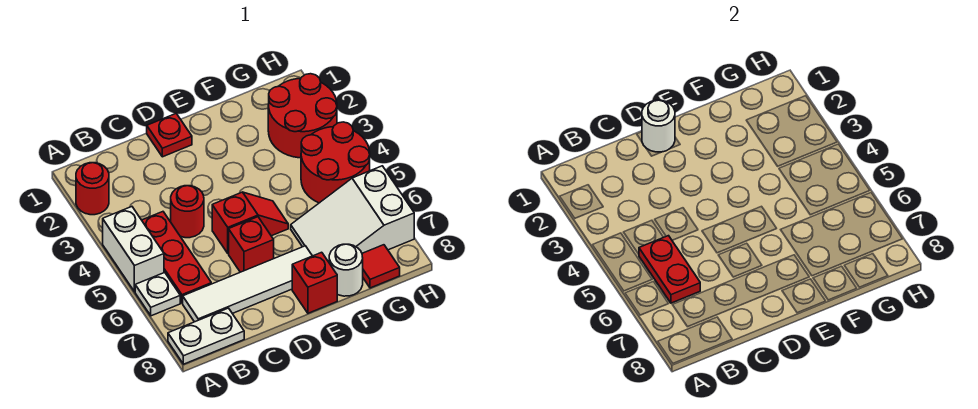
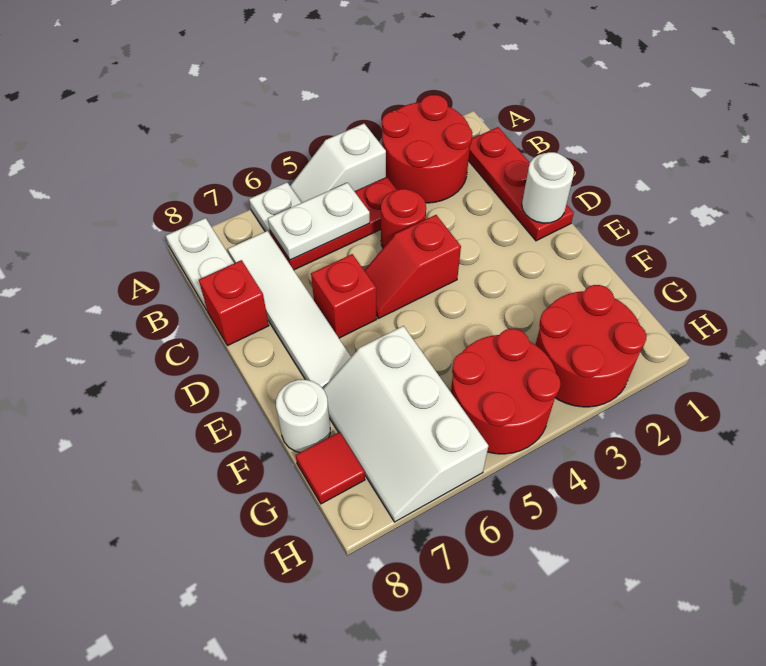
red round brick A2 level 1 -> red round brick A2:B3 level 1
white brick A4:A5 level 1 -> white slope A4:A5 level 1 top 4
red plate B5:B6 level 2 -> white plate B5:B6 level 2
red plate D1 level 1 -> red plate B1:D1 level 1
red slope D5:E5 level 1 top D -> red slope D4:D5 level 1 top 4
red brick E8 level 1 -> red brick C8 level 1
white slope F6:H7 level 1 top H -> white slope F6:H7 level 1 top 6

